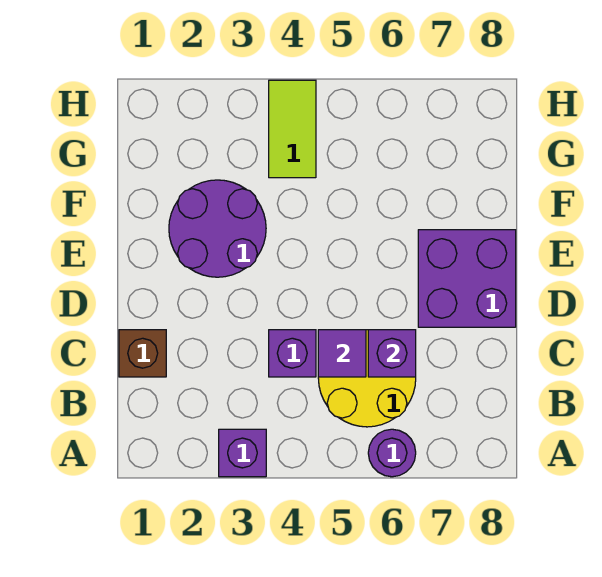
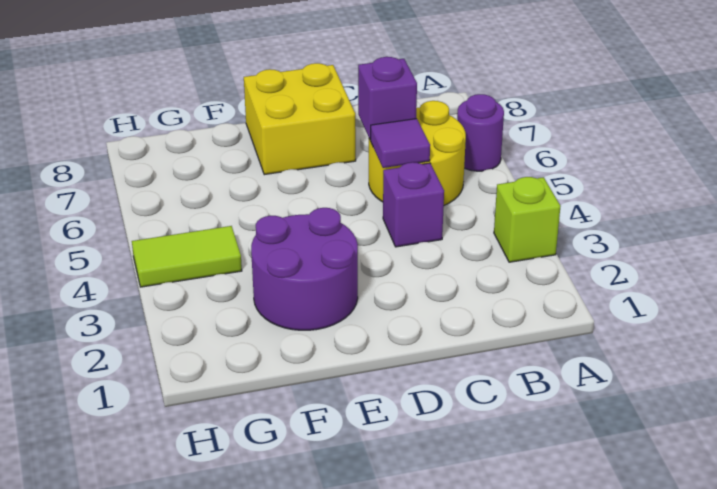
purple brick A3 level 1 -> lime brick A3 level 1
brown brick C1 level 1 -> none
purple brick D7:E8 level 1 -> yellow brick D7:E8 level 1

